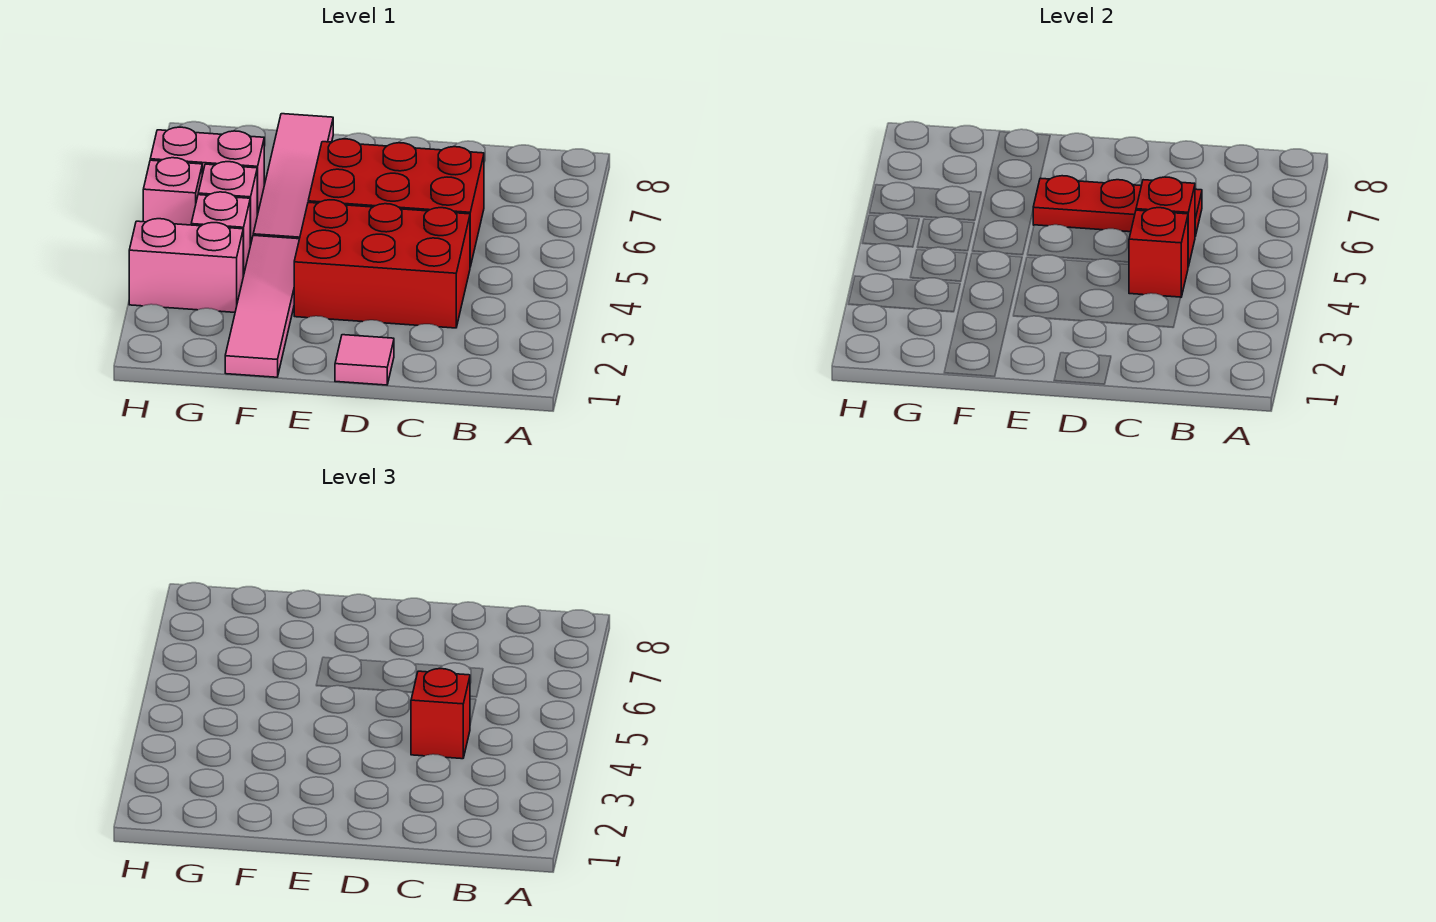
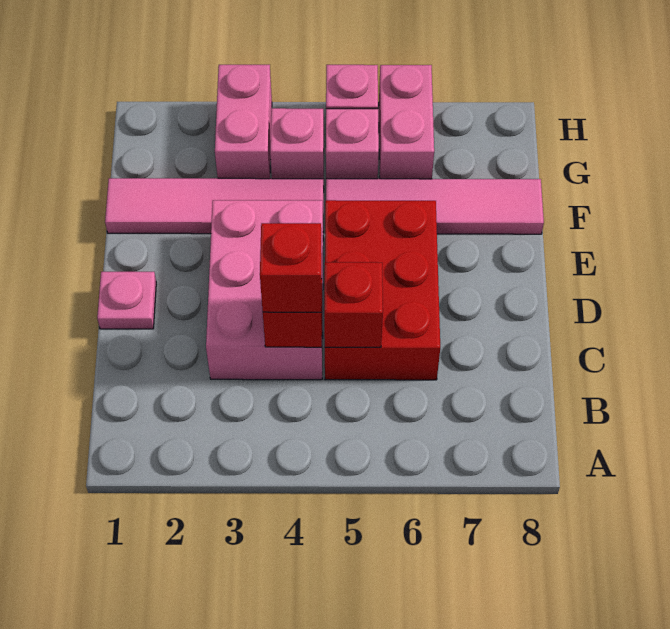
red brick C3:E4 level 1 -> pink brick C3:E4 level 1
red plate C6:E6 level 2 -> none
pink tile D1 level 1 -> pink plate D1 level 1

